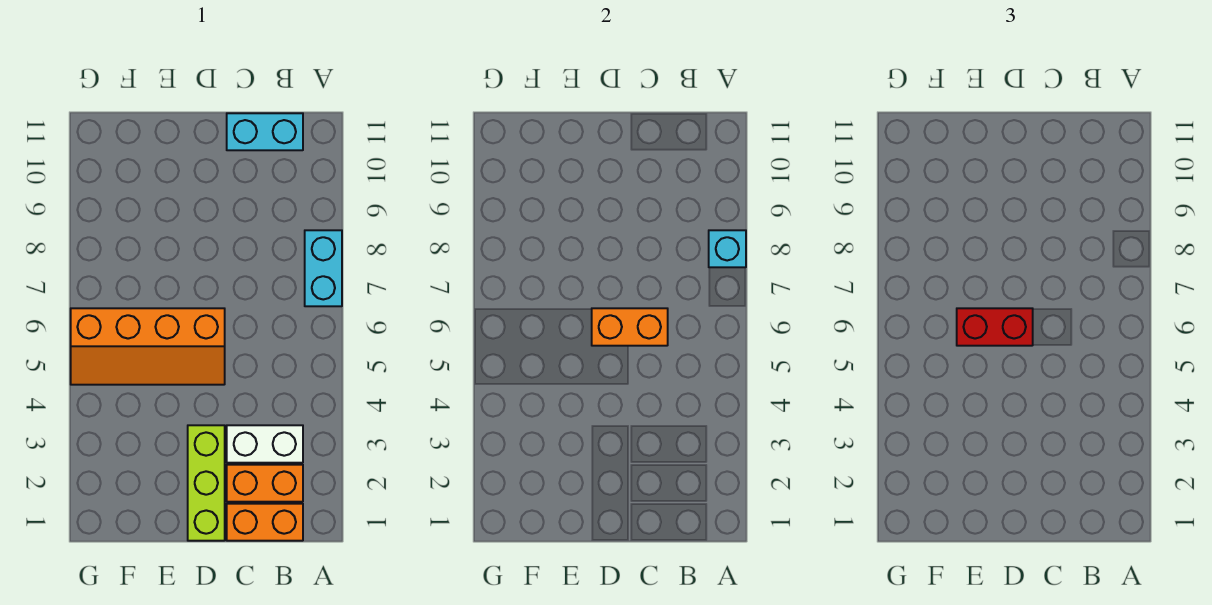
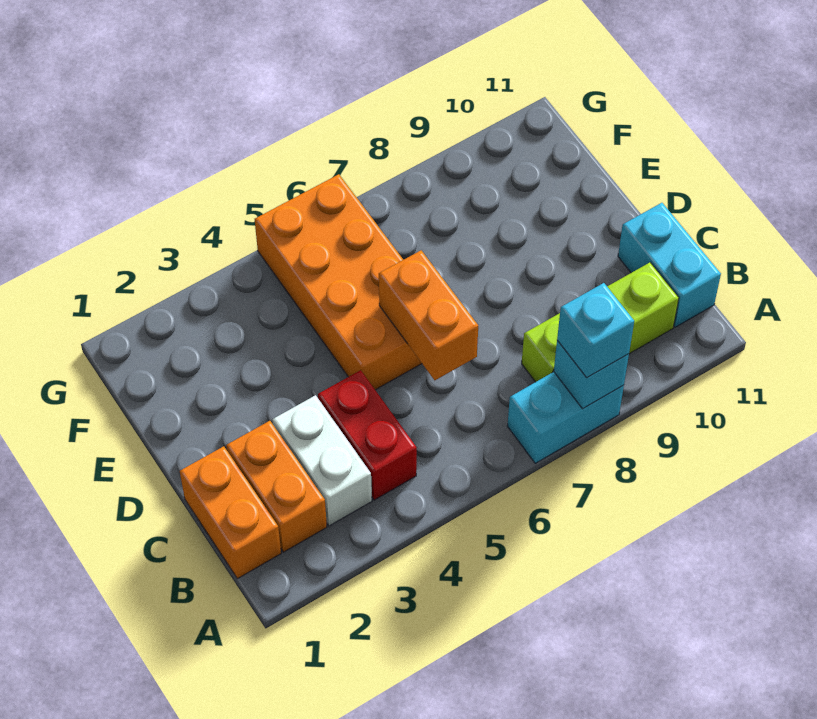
none -> cyan brick A8 level 3
lime brick D1:D3 level 1 -> lime brick B8:B10 level 1
orange slope D5:G6 level 1 top 6 -> orange brick D5:G6 level 1
red brick D6:E6 level 3 -> red brick B4:C4 level 1

